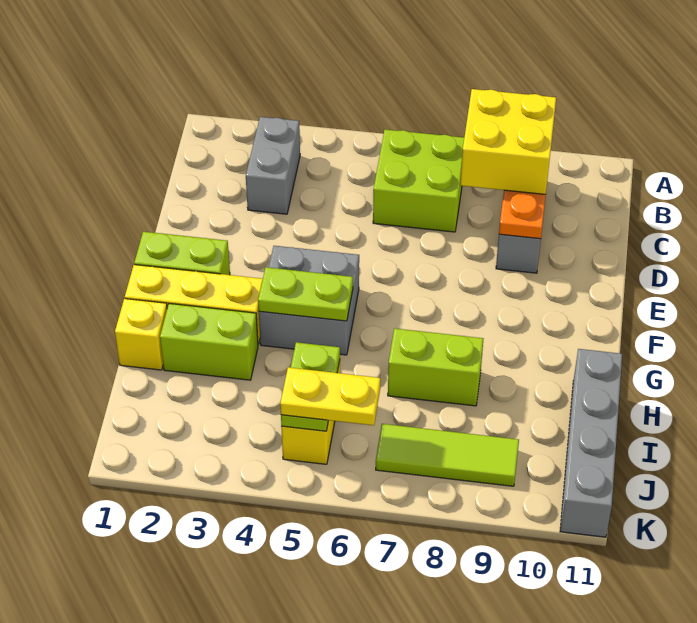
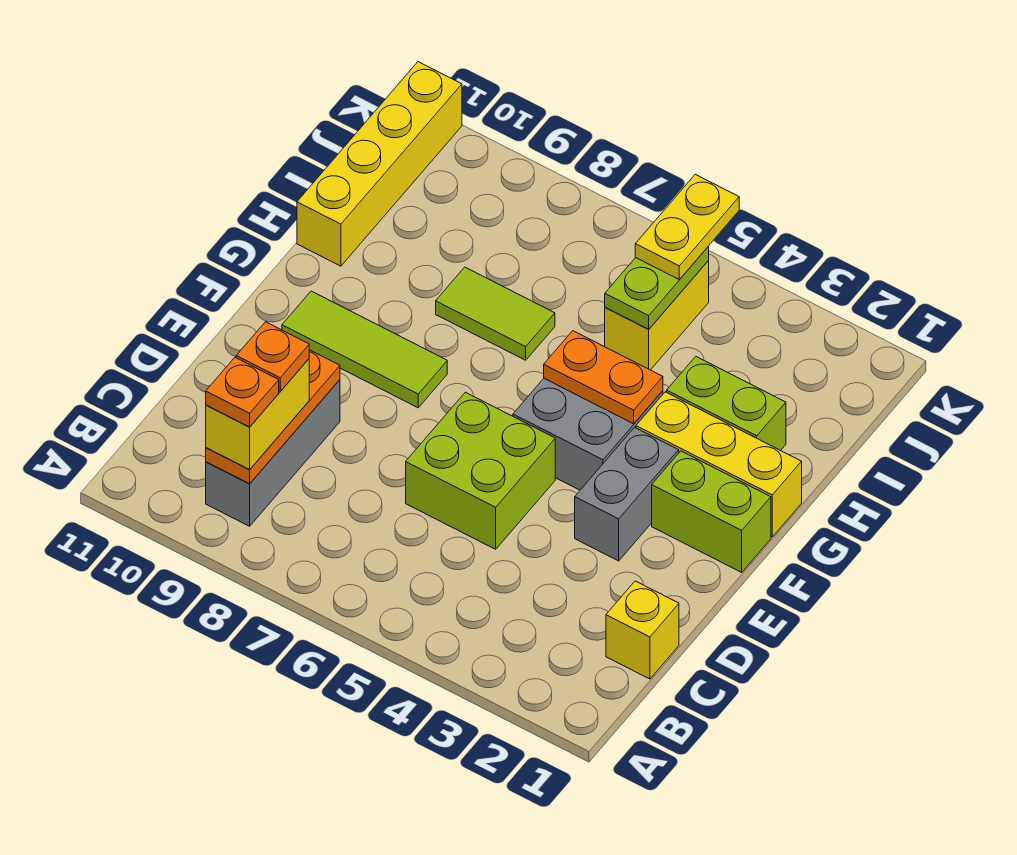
grey brick B3:C3 level 1 -> grey brick E3:F3 level 1
lime brick B6:C7 level 1 -> lime brick D5:E6 level 1
yellow brick B8:C9 level 3 -> yellow brick B9:C9 level 3
none -> orange plate B9 level 4
none -> orange plate C9 level 4
lime plate G4:G5 level 2 -> orange plate G4:G5 level 2
yellow brick H1 level 1 -> yellow brick C1 level 1
lime brick H7:H8 level 1 -> lime tile H7:H8 level 1
grey brick H11:K11 level 1 -> yellow brick H11:K11 level 1
yellow plate J5:J6 level 3 -> yellow plate J5:K5 level 3
lime tile J7:J9 level 1 -> lime tile F8:F10 level 1

